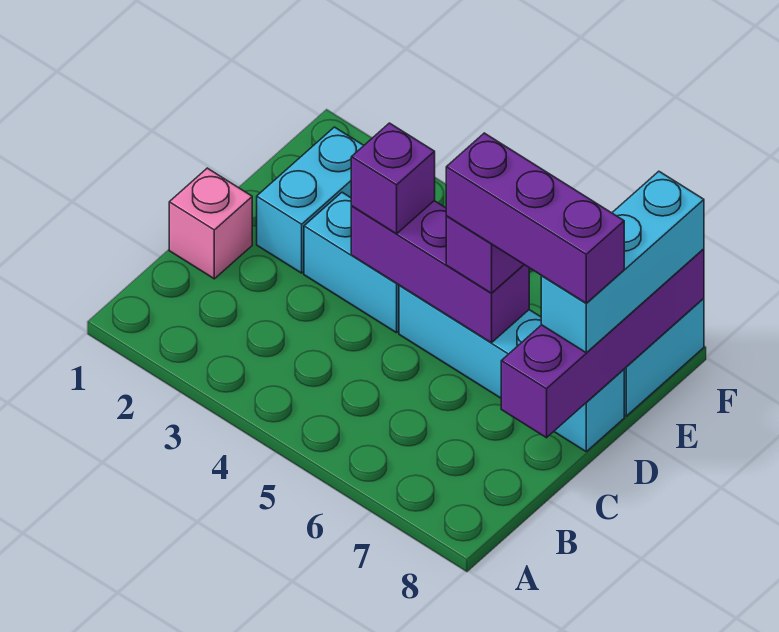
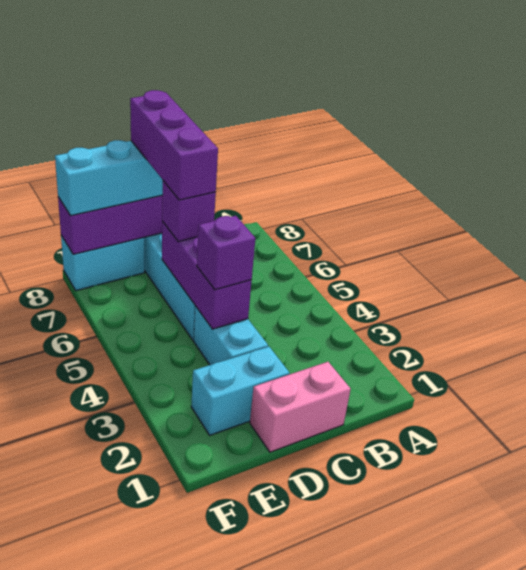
pink brick C1 level 1 -> pink brick C1:D1 level 1

